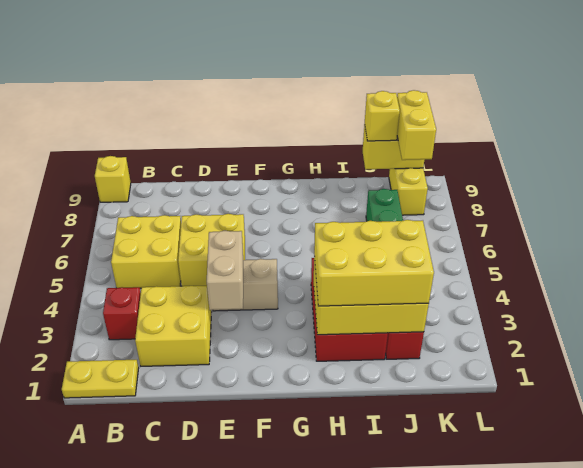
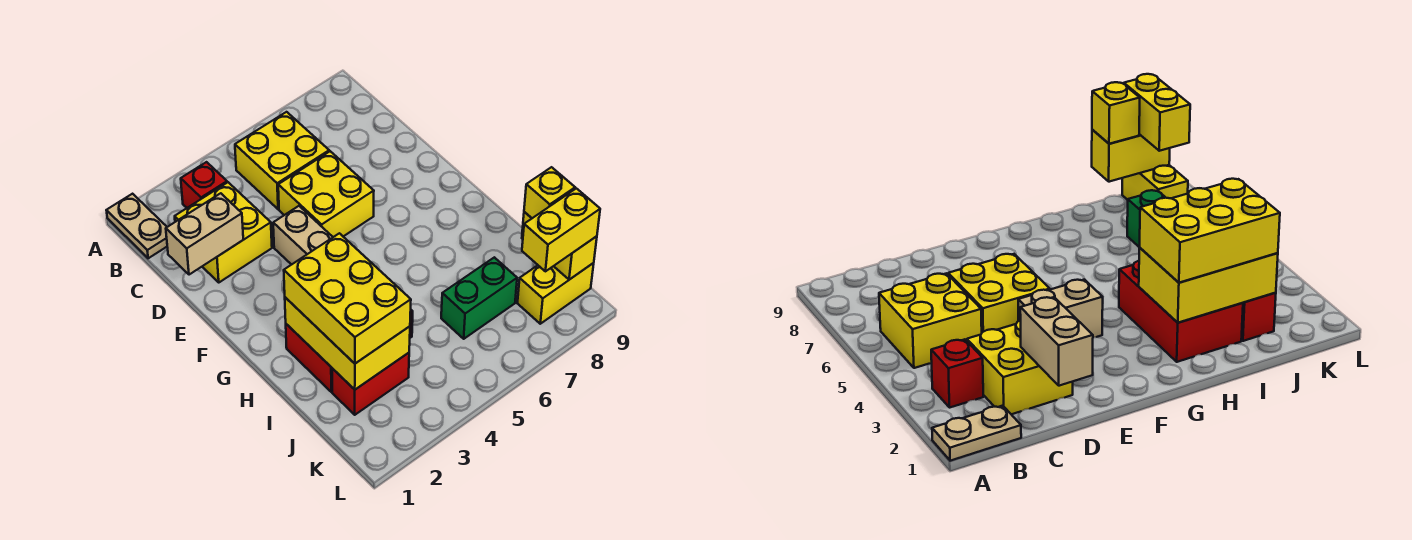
yellow plate A1:B1 level 1 -> tan plate A1:B1 level 1
yellow brick A9 level 1 -> none
tan brick E3:E4 level 2 -> tan brick D1:D2 level 2

